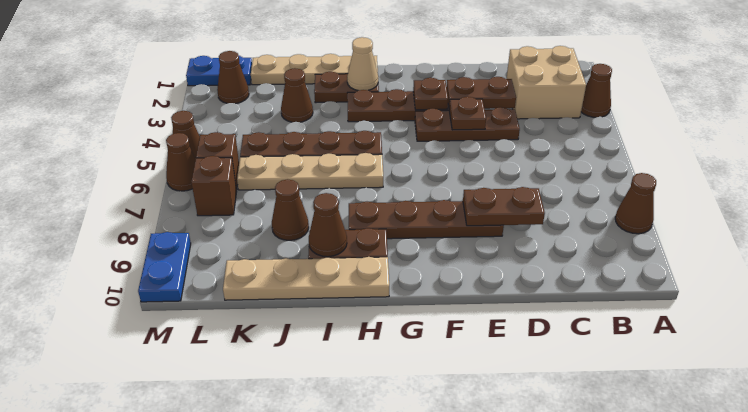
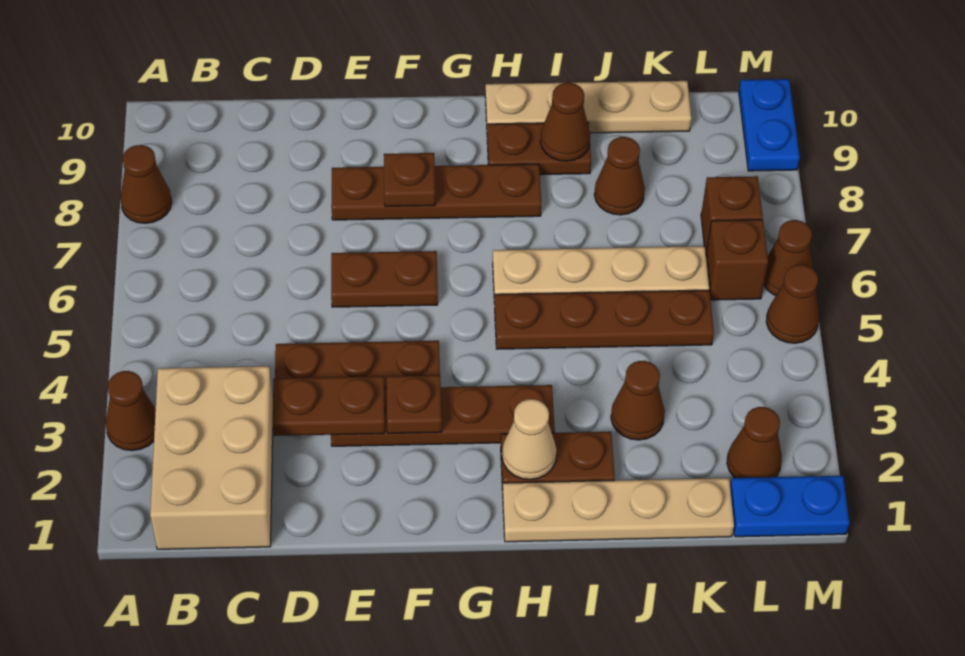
tan brick B2:C3 level 1 -> tan brick B1:C3 level 1
brown plate D8:E8 level 2 -> brown plate E6:F6 level 1
brown plate E4 level 2 -> brown plate F8 level 2

